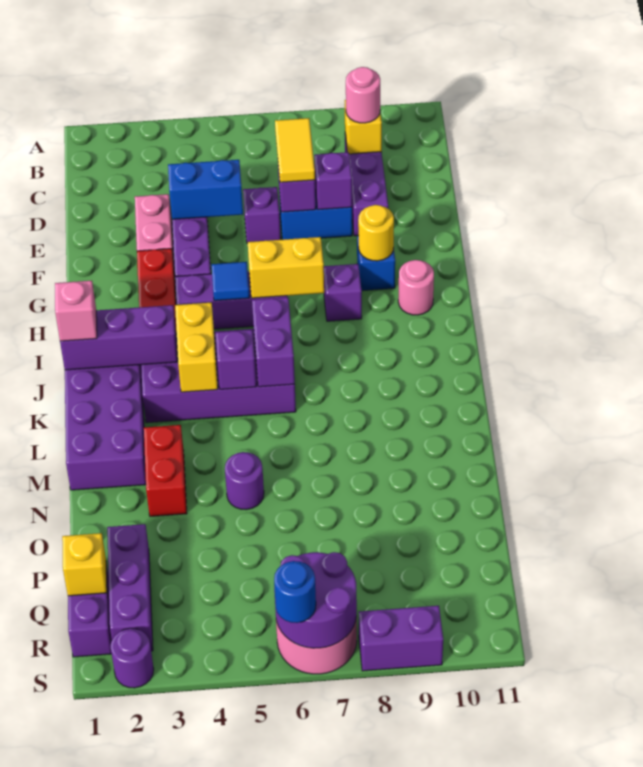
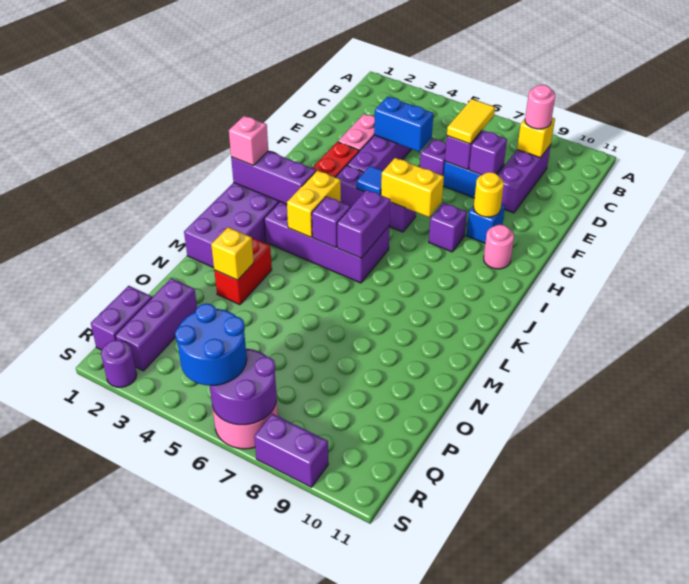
purple round brick N5 level 1 -> none
yellow brick Q1 level 2 -> yellow brick N3 level 2
blue round brick S6 level 3 -> blue round brick R5:S6 level 3

